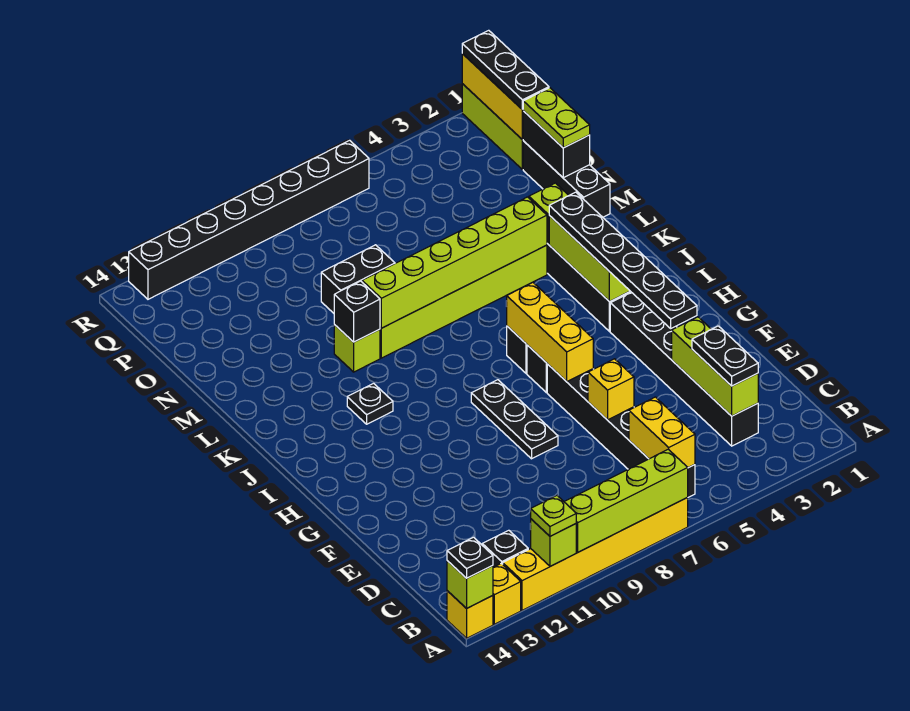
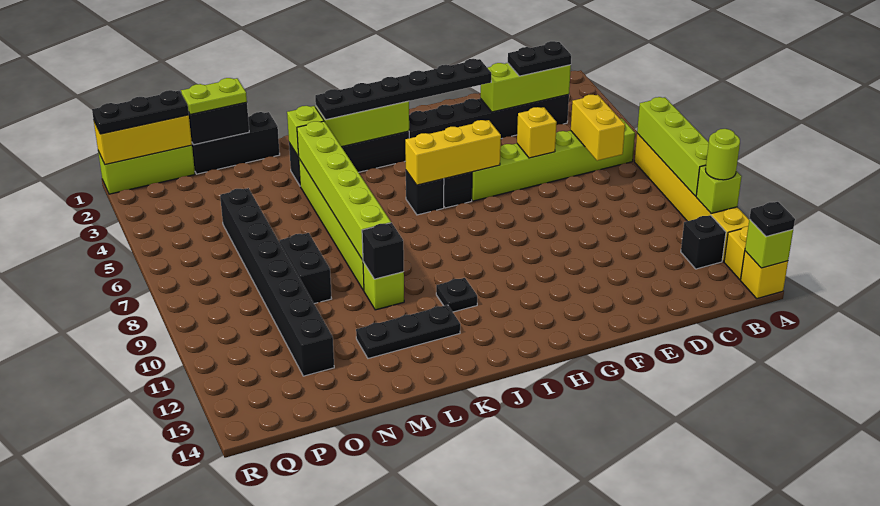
lime plate A11 level 3 -> lime round brick A11 level 3
black brick B6:G6 level 1 -> lime brick B6:G6 level 1
yellow brick B6:C6 level 2 -> yellow brick C6:C7 level 2
black plate F8:H8 level 1 -> black plate K12:M12 level 1
black brick R6:R13 level 1 -> black brick O5:O12 level 1

